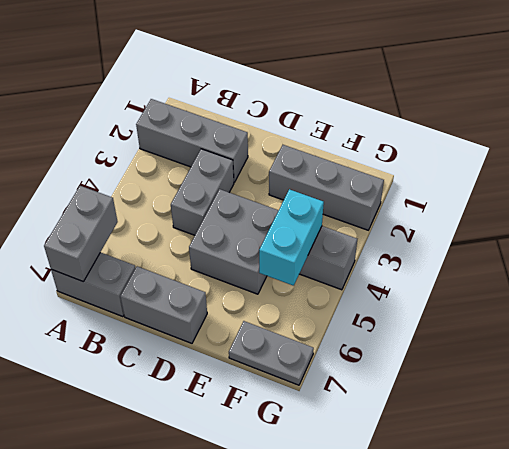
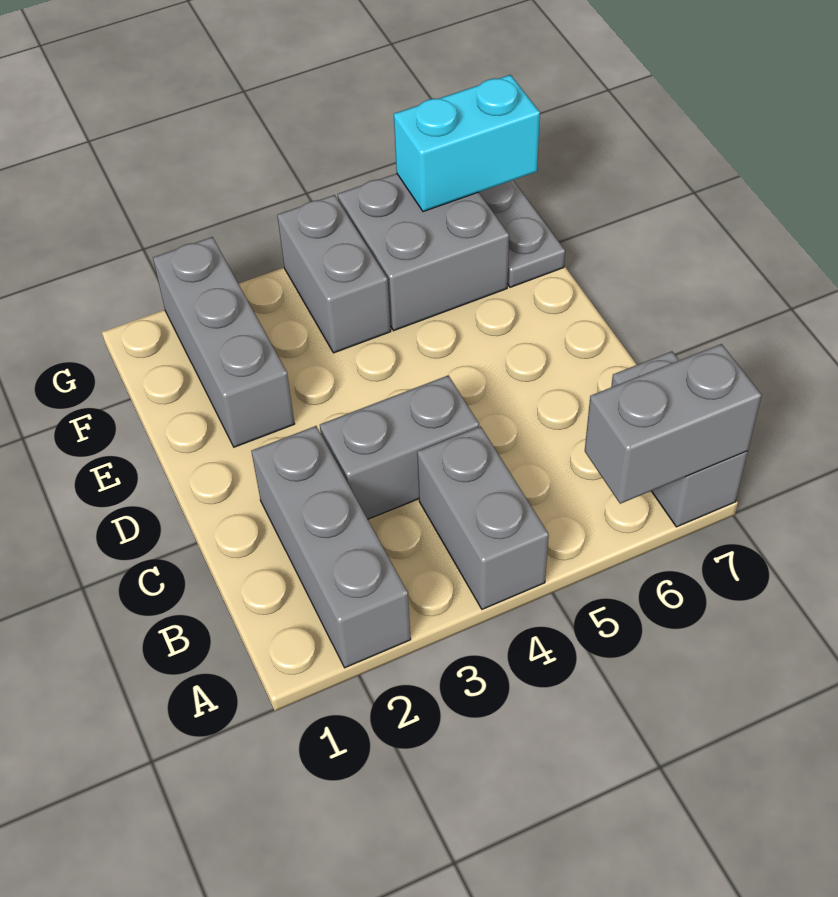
grey brick C7:D7 level 1 -> grey brick A4:B4 level 1
grey brick D4:E5 level 1 -> grey brick F5:G6 level 1
cyan brick F4:F5 level 2 -> cyan brick G6:G7 level 2

